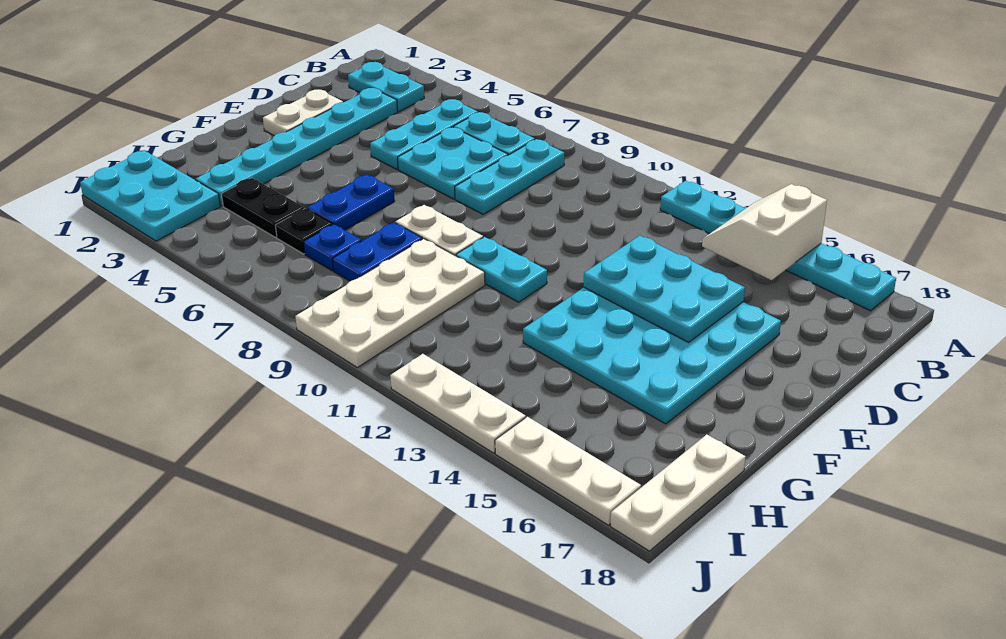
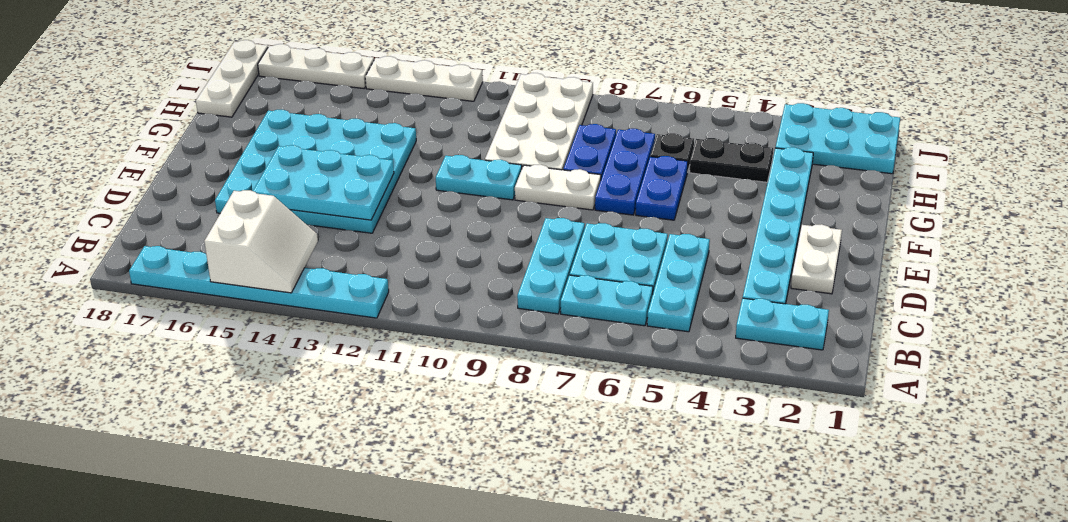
blue plate H7 level 1 -> blue plate F7:H7 level 1

